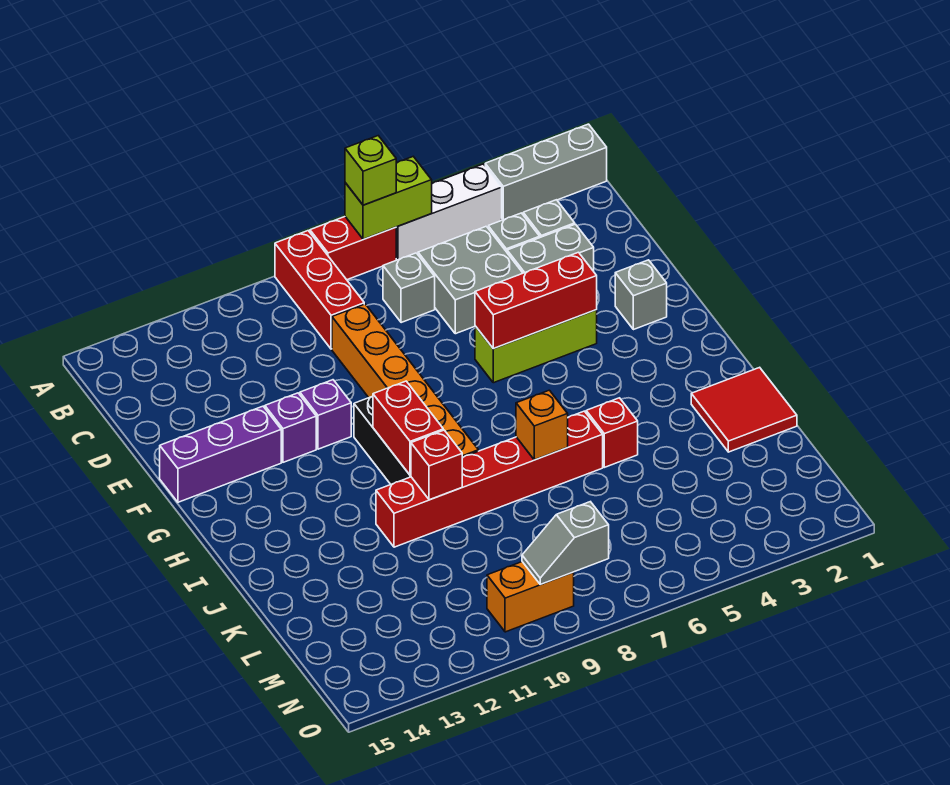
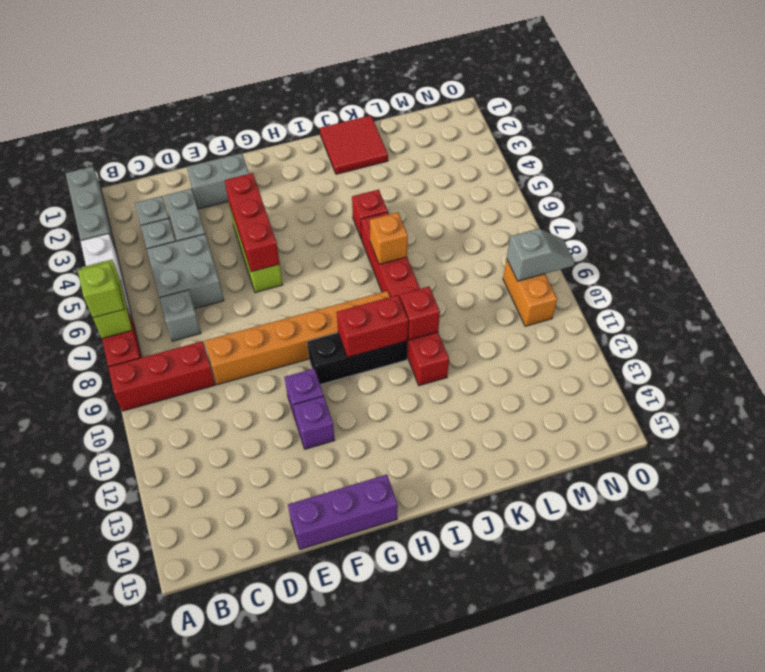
grey brick F2 level 1 -> grey brick E2:F2 level 1
purple brick F13:F15 level 1 -> purple brick E15:G15 level 1
grey slope N8:N9 level 2 top 8 -> grey slope N9:O9 level 2 top N

